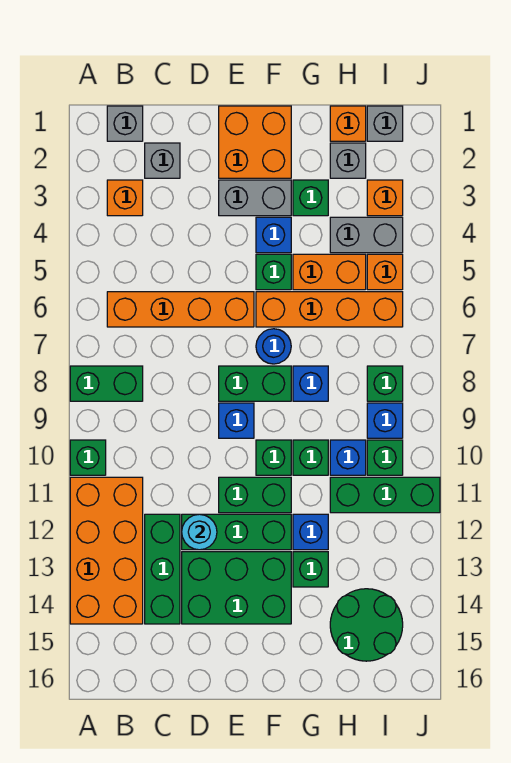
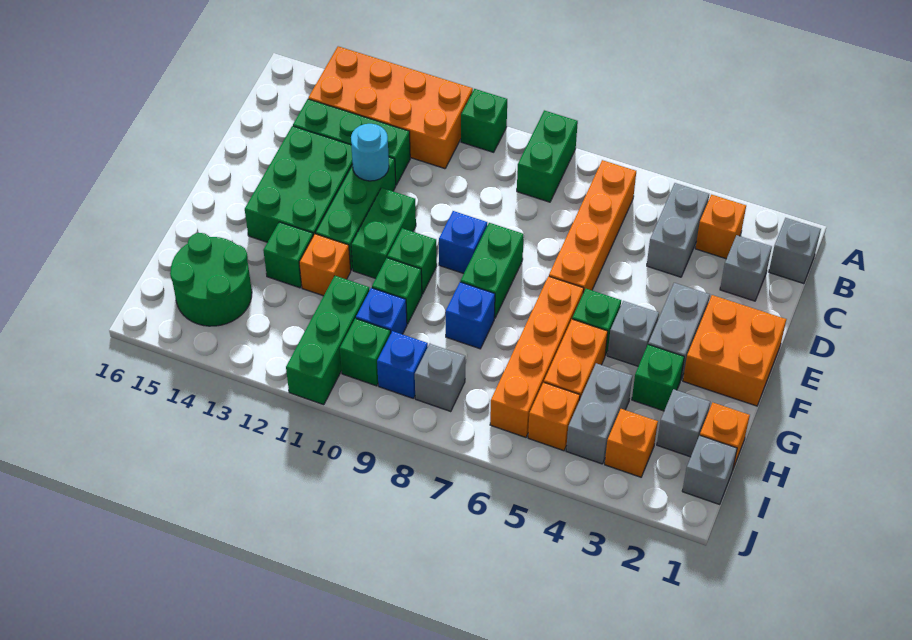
none -> grey brick B4:C4 level 1
blue brick F4 level 1 -> grey brick F4 level 1
blue round brick F7 level 1 -> none
blue brick G12 level 1 -> orange brick G12 level 1
green brick I8 level 1 -> grey brick I8 level 1

